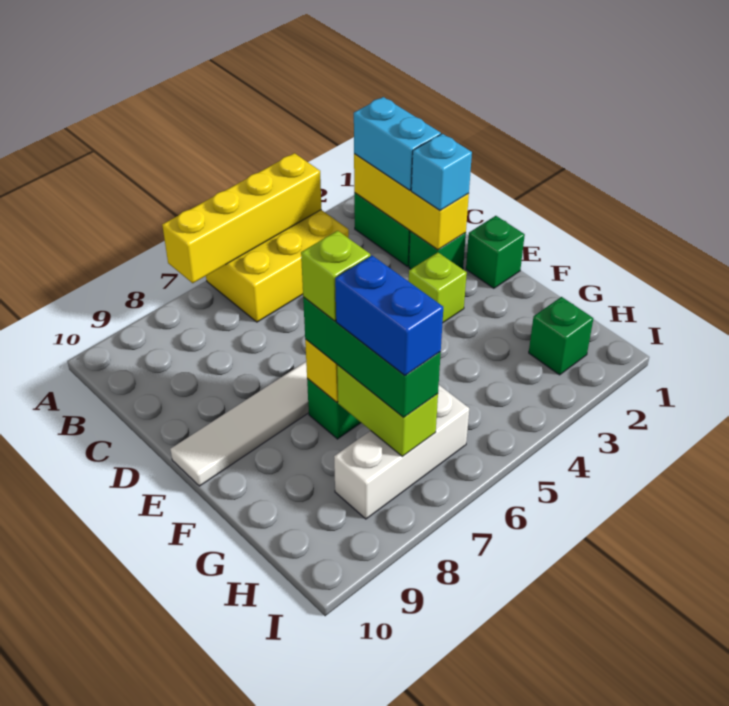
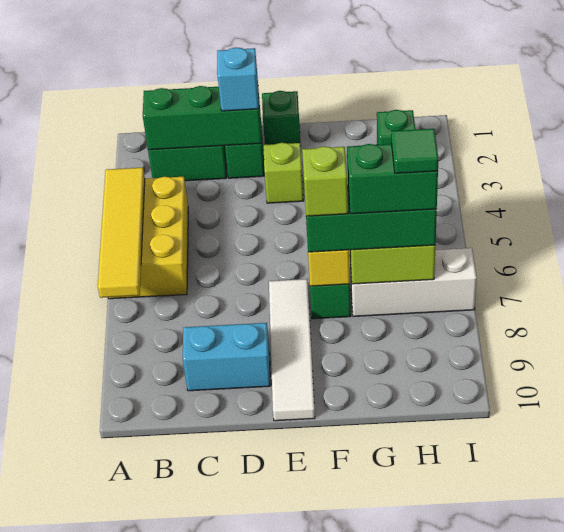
yellow brick A4:A7 level 2 -> yellow tile A4:A7 level 2
yellow brick B2:D2 level 2 -> green brick B2:D2 level 2
cyan brick B2:C2 level 3 -> cyan brick C9:D9 level 1
blue brick G7:H7 level 4 -> green brick G7:H7 level 4
white brick H6:H8 level 1 -> white brick G7:I7 level 1
none -> green tile H7 level 5

